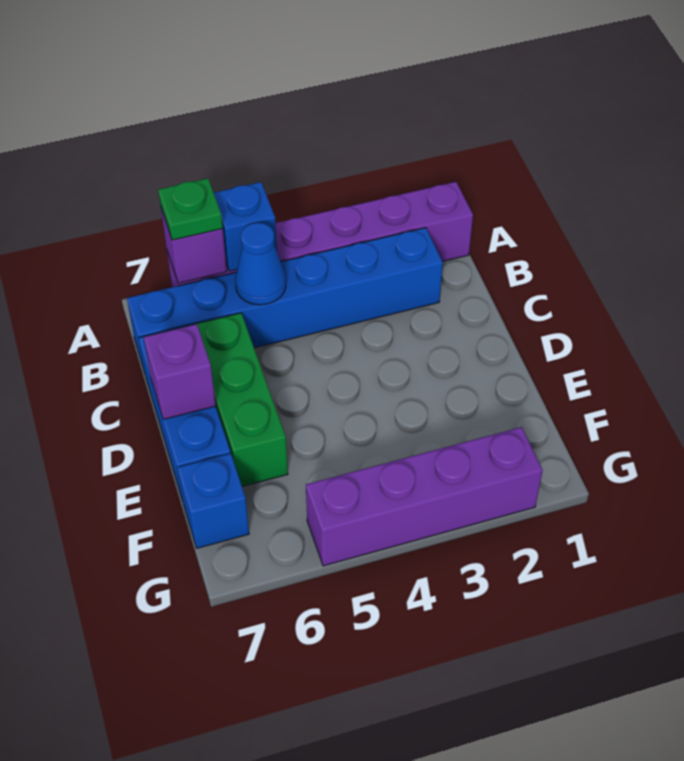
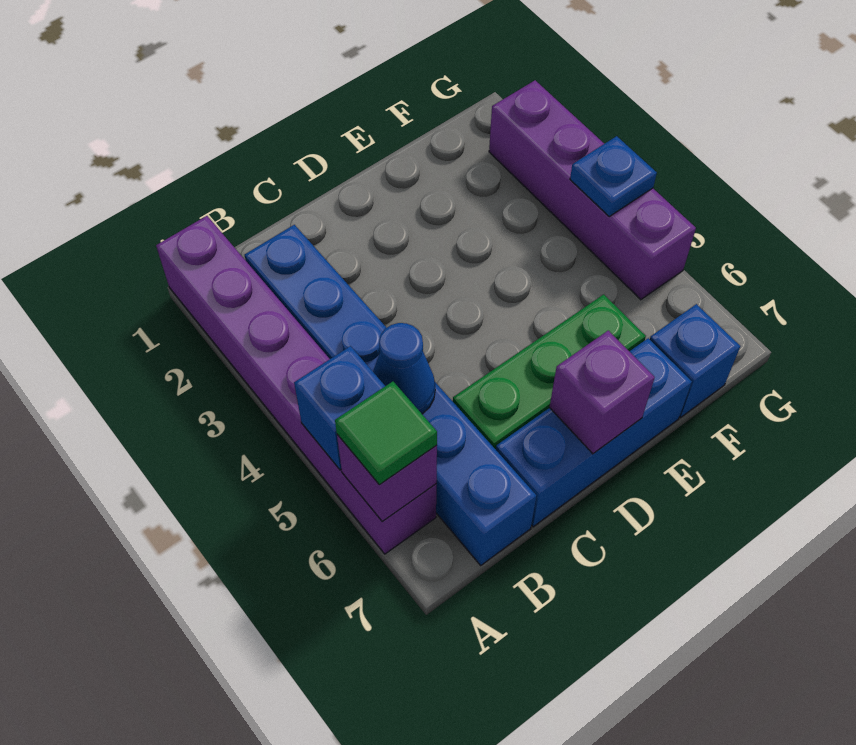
green plate A6 level 3 -> green tile A6 level 3
none -> blue plate G4 level 2

